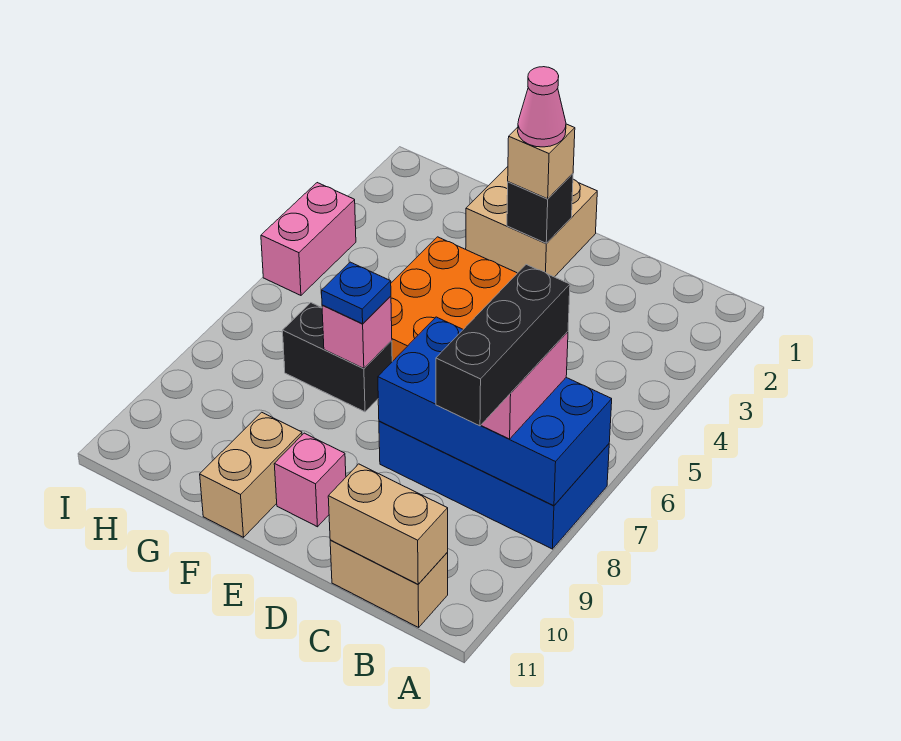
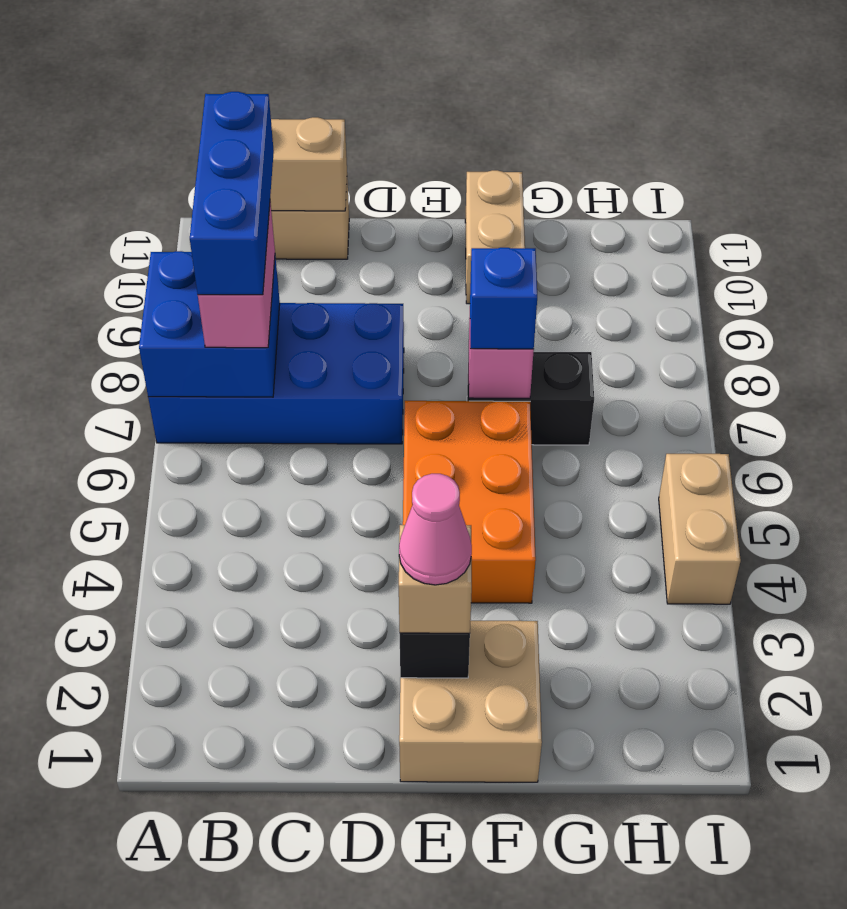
blue brick A7:D8 level 2 -> blue brick A7:B8 level 2
black brick B7:B9 level 4 -> blue brick B7:B9 level 4
pink brick E10 level 1 -> none
blue plate F7 level 3 -> blue brick F7 level 3
pink brick I4:I5 level 1 -> tan brick I4:I5 level 1

